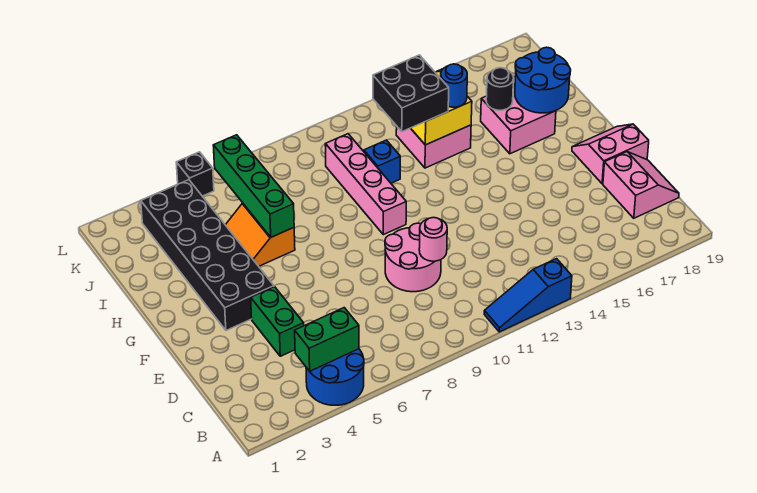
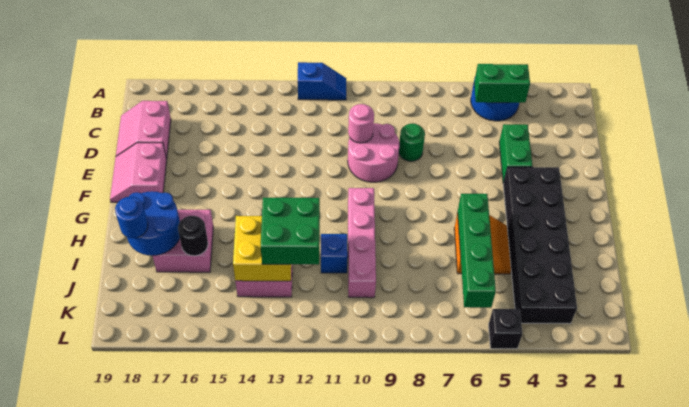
blue slope A11:A13 level 1 top 13 -> blue slope A11:A12 level 1 top 12
none -> green round brick D8 level 1
pink slope E18:F19 level 1 top E -> pink slope E18:F19 level 1 top 18
black brick I12:J13 level 3 -> green brick I12:J13 level 3
blue round brick I14 level 3 -> blue round brick I18 level 3

